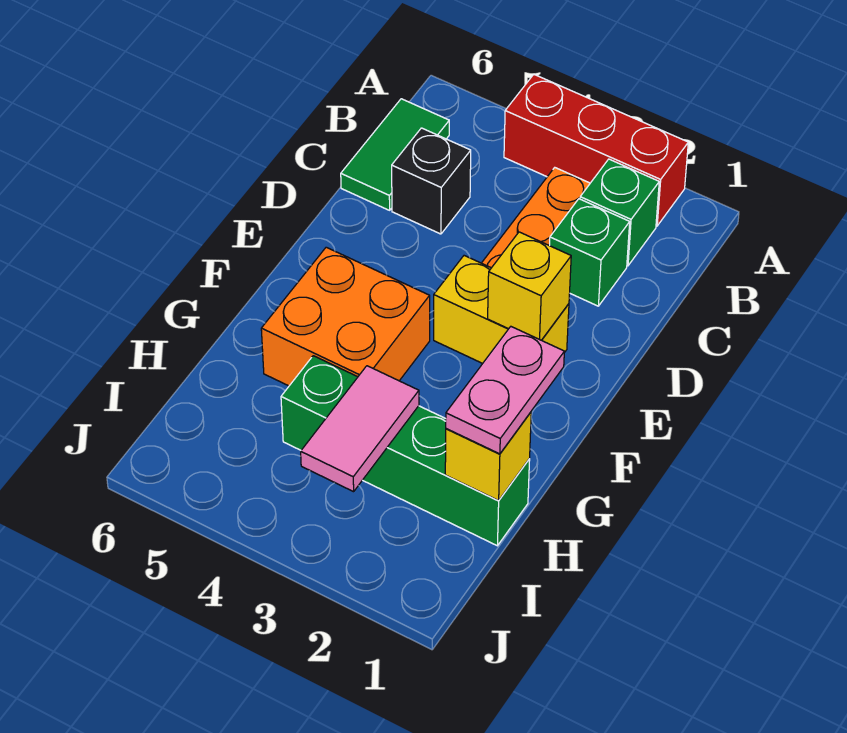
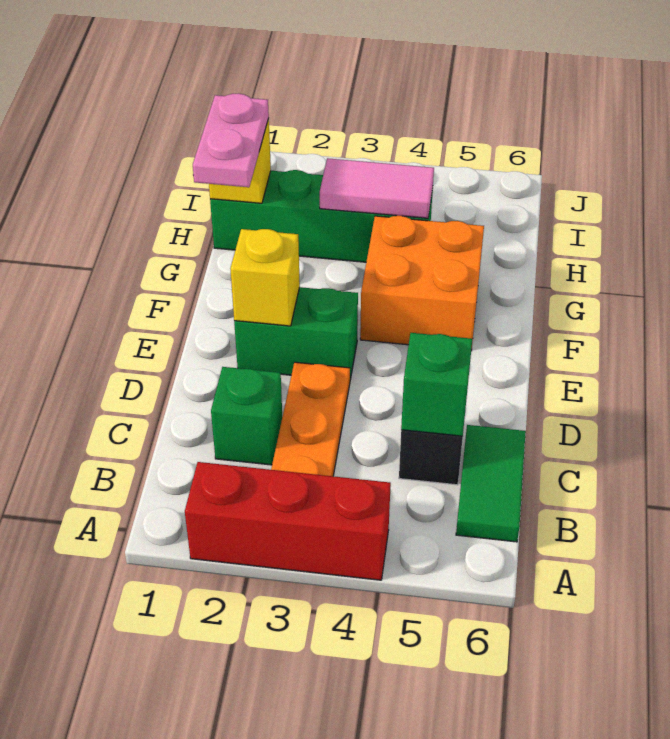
green brick B2 level 1 -> green brick C5 level 2
yellow brick E2:E3 level 1 -> green brick E2:E3 level 1
pink tile H3:I3 level 2 -> pink tile H3:H4 level 2

